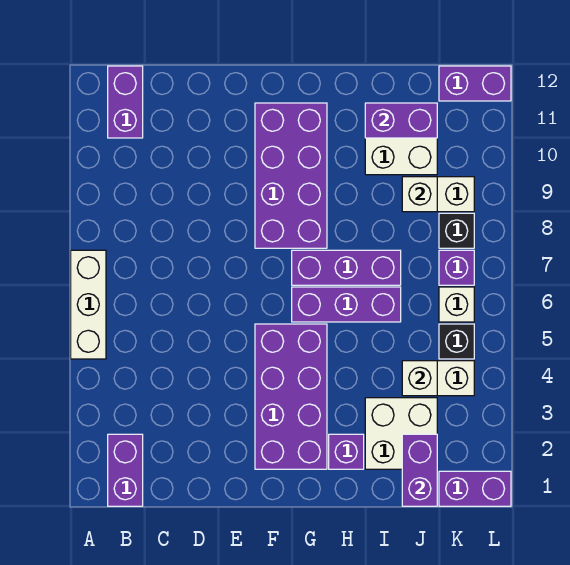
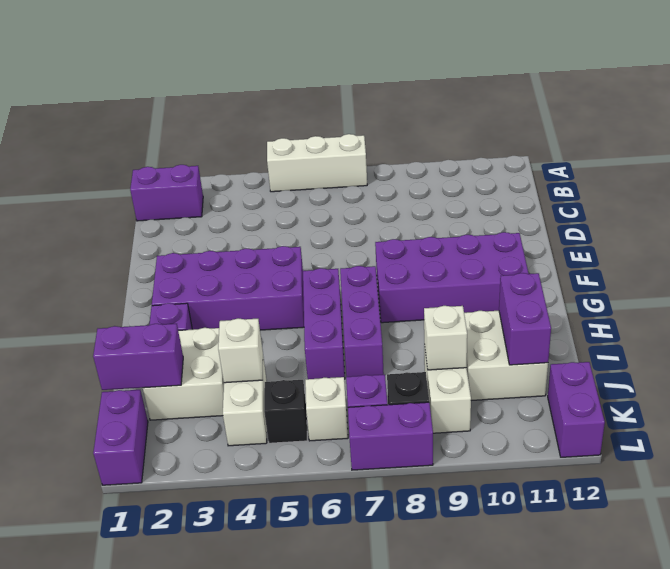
purple brick B11:B12 level 1 -> purple brick L7:L8 level 1

